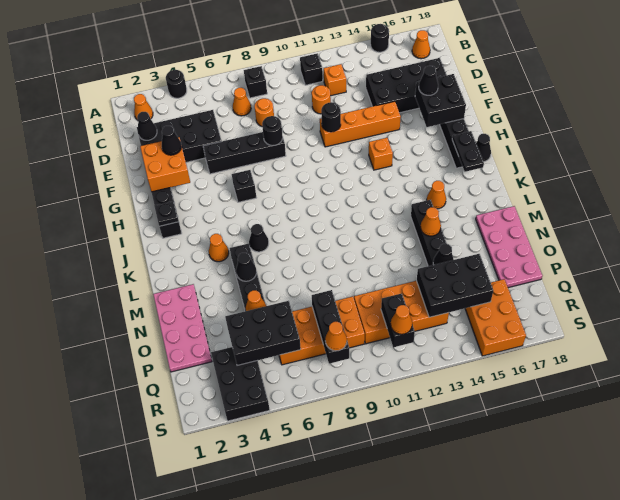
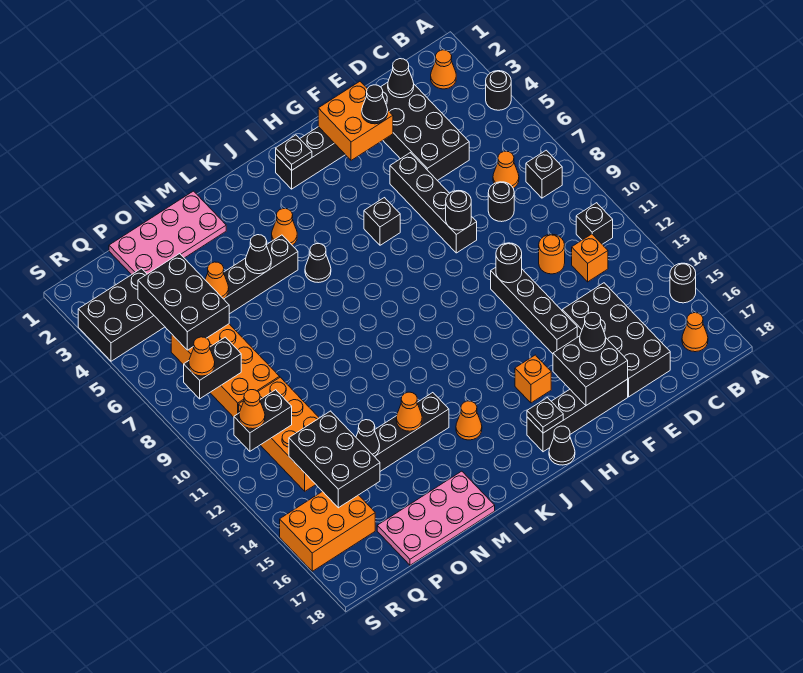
orange round brick D8 level 1 -> black round brick D8 level 1
orange brick F11:F14 level 1 -> black brick F11:F14 level 1
orange brick H13 level 1 -> orange brick H15 level 1
black plate I17:J17 level 2 -> black plate I17 level 2
black brick P8:R8 level 2 -> black brick Q8:R8 level 2

